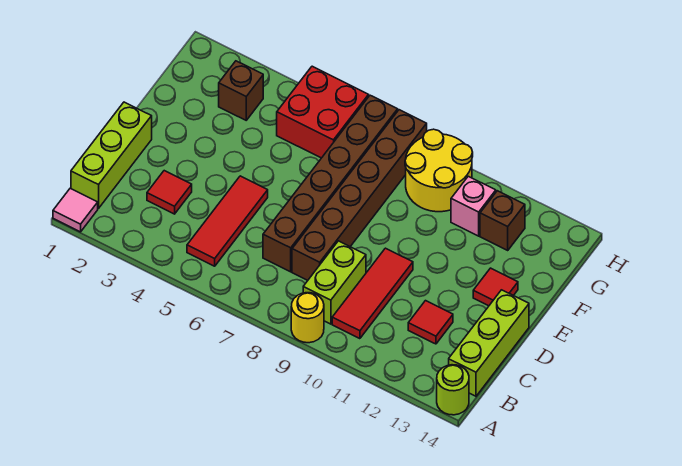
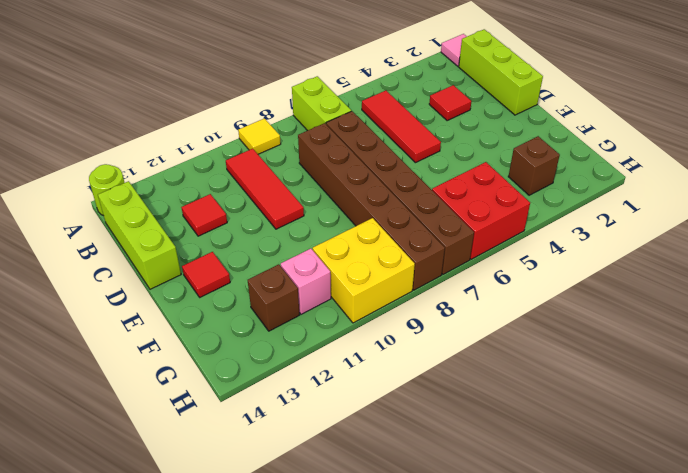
yellow round brick A9 level 1 -> yellow tile A9 level 1
lime brick B9:C9 level 1 -> lime brick A7:B7 level 1
yellow round brick G9:H10 level 1 -> yellow brick G9:H10 level 1

